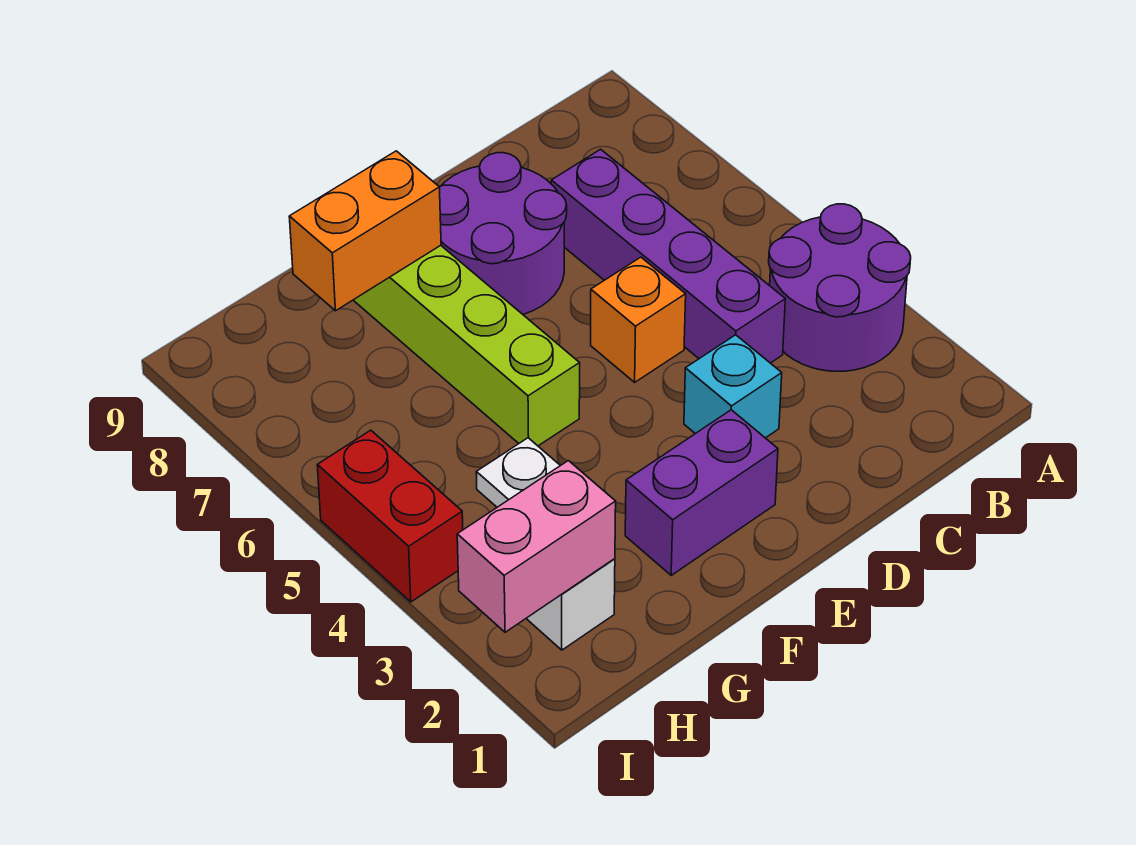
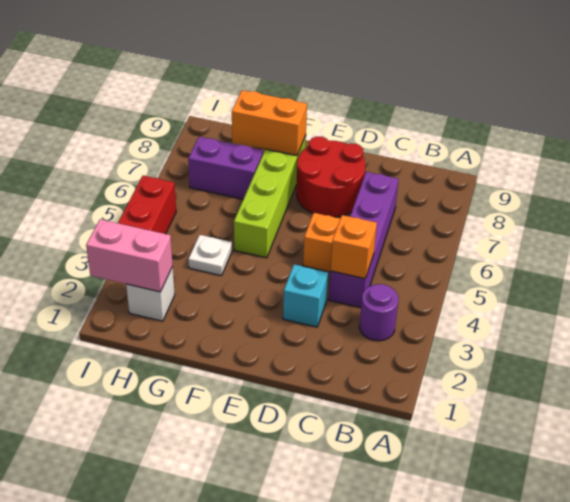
purple round brick A3:B4 level 1 -> purple round brick B3 level 1
none -> orange brick C4 level 2
purple round brick D7:E8 level 1 -> red round brick D7:E8 level 1
purple brick E2:F2 level 1 -> purple brick G7:H7 level 1

